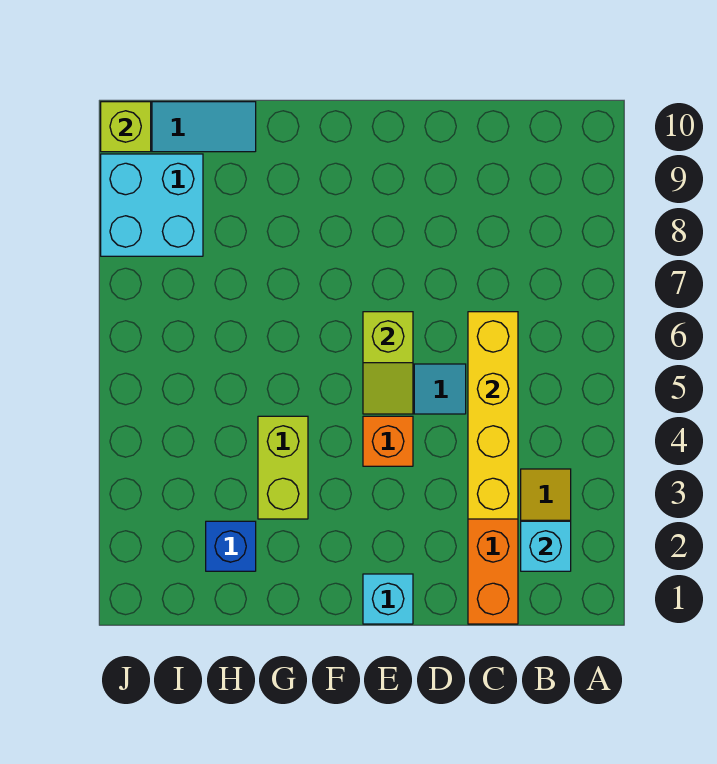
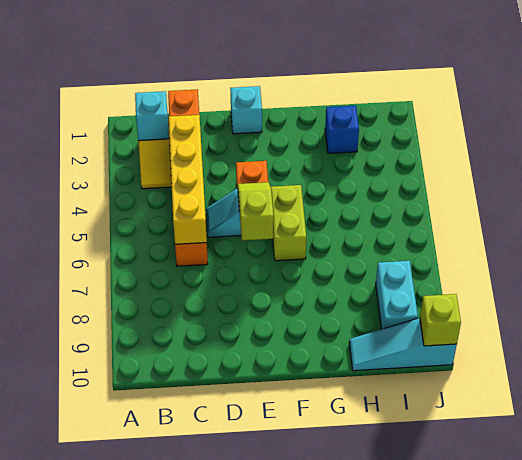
lime brick G3:G4 level 1 -> lime brick F5:F6 level 1
cyan brick I8:J9 level 1 -> cyan brick I8:I9 level 1

